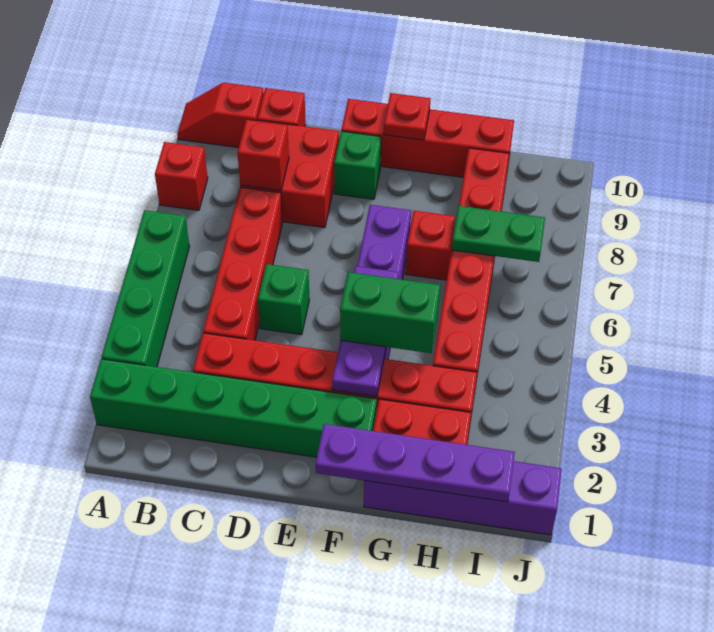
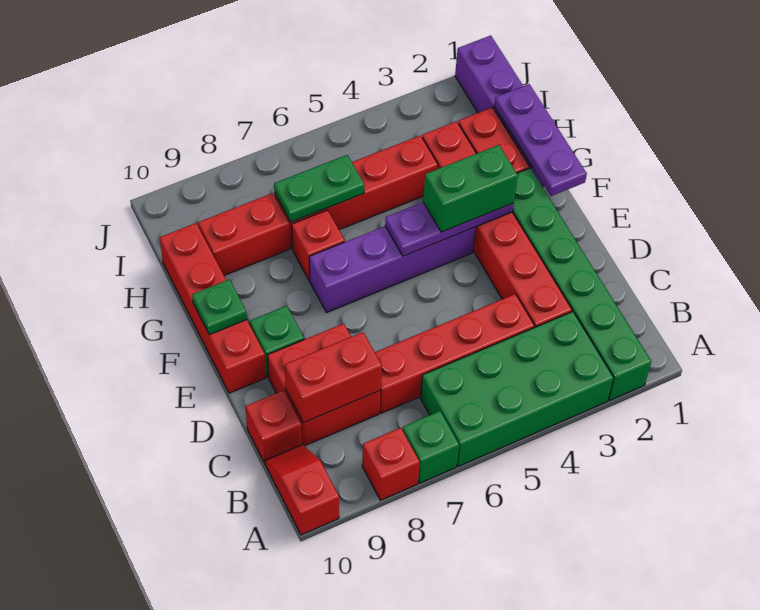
green brick A3:A6 level 1 -> green brick A3:B6 level 1
red slope A10:B10 level 1 top B -> red slope A10:B10 level 1 top A
red brick C8 level 2 -> red brick C8:C9 level 2
green brick D5 level 1 -> green brick A7 level 1
purple plate F1:I1 level 2 -> purple plate F1:H1 level 2
green brick F4:G4 level 3 -> green brick F3:F4 level 3
red plate F10 level 2 -> green plate F10 level 2
green plate H7:I7 level 2 -> green plate H6:H7 level 2

